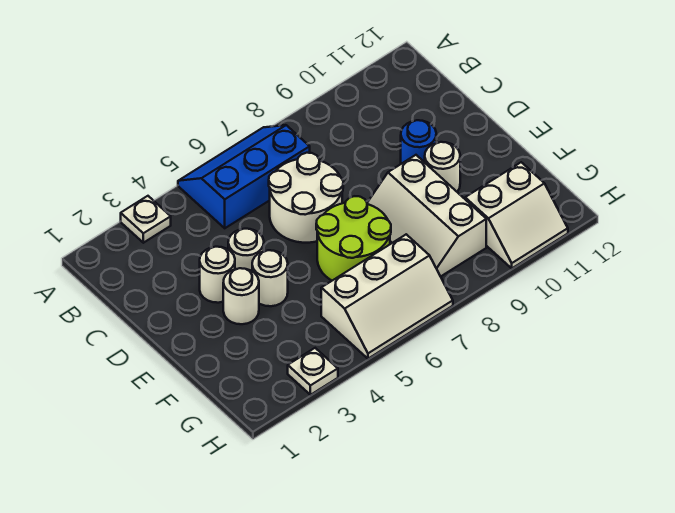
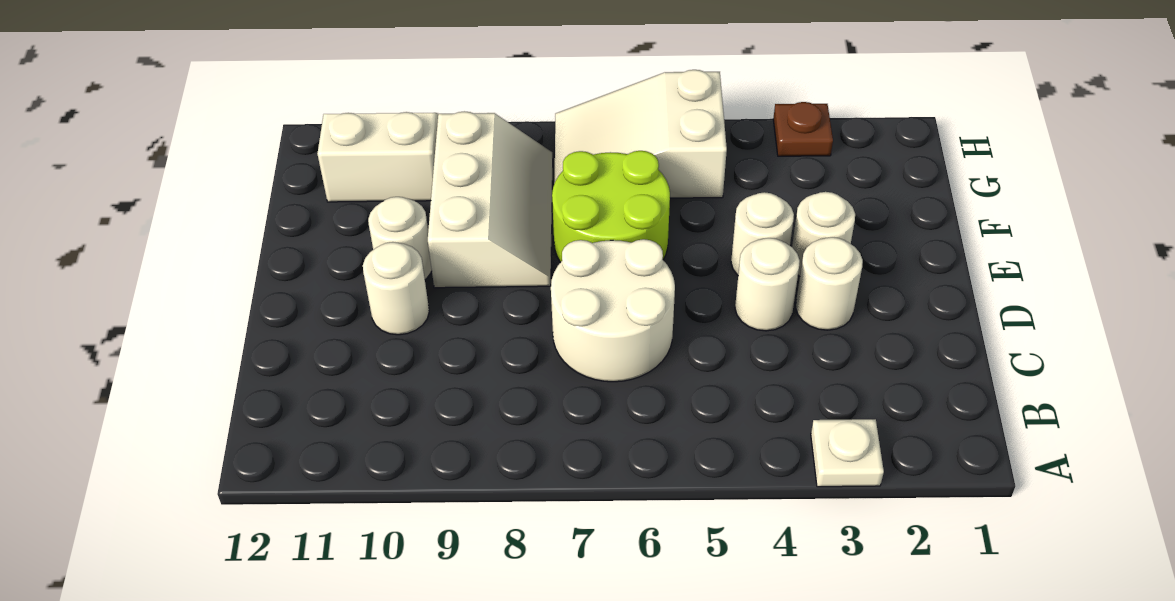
blue slope A5:B7 level 1 top B -> none
blue round brick D10 level 1 -> white round brick D10 level 1
white slope G5:H7 level 1 top G -> white slope G5:H7 level 1 top 5
white plate H3 level 1 -> brown plate H3 level 1

